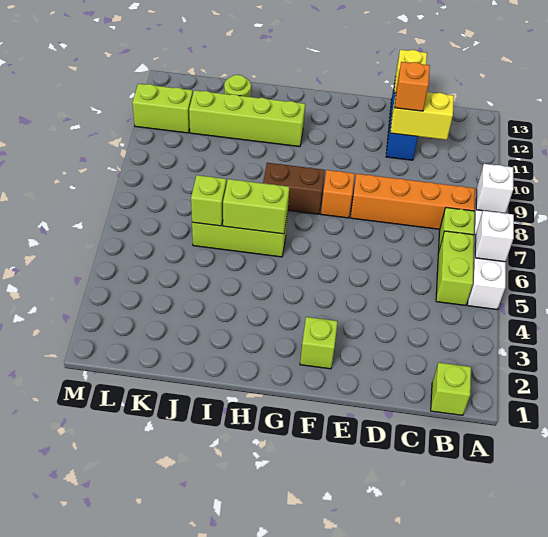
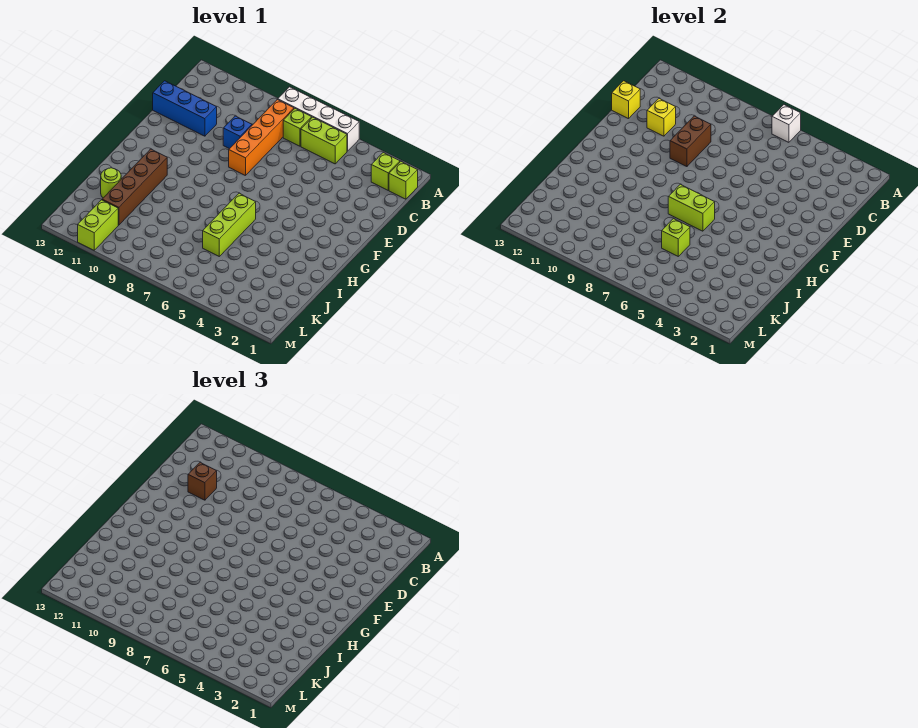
white brick A8 level 2 -> none
yellow brick C11:D11 level 2 -> yellow brick D11 level 2
none -> blue brick D9 level 1
orange brick D11 level 3 -> brown brick D11 level 3
lime brick F2 level 1 -> lime brick B2 level 1
orange brick F8 level 1 -> none
brown brick G8:H8 level 1 -> brown brick D9:E9 level 2
lime brick H6:I6 level 2 -> lime brick H6:H7 level 2
lime brick H11:K11 level 1 -> brown brick H11:K11 level 1

